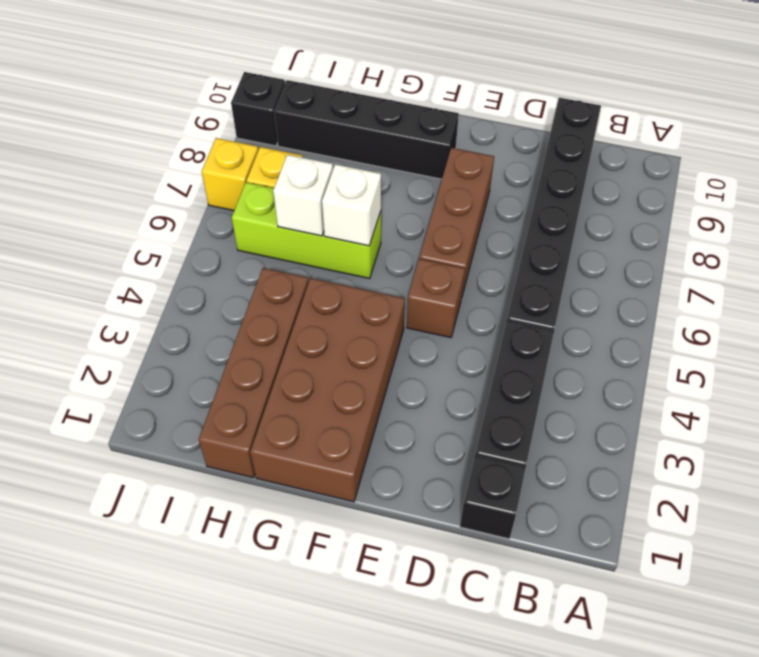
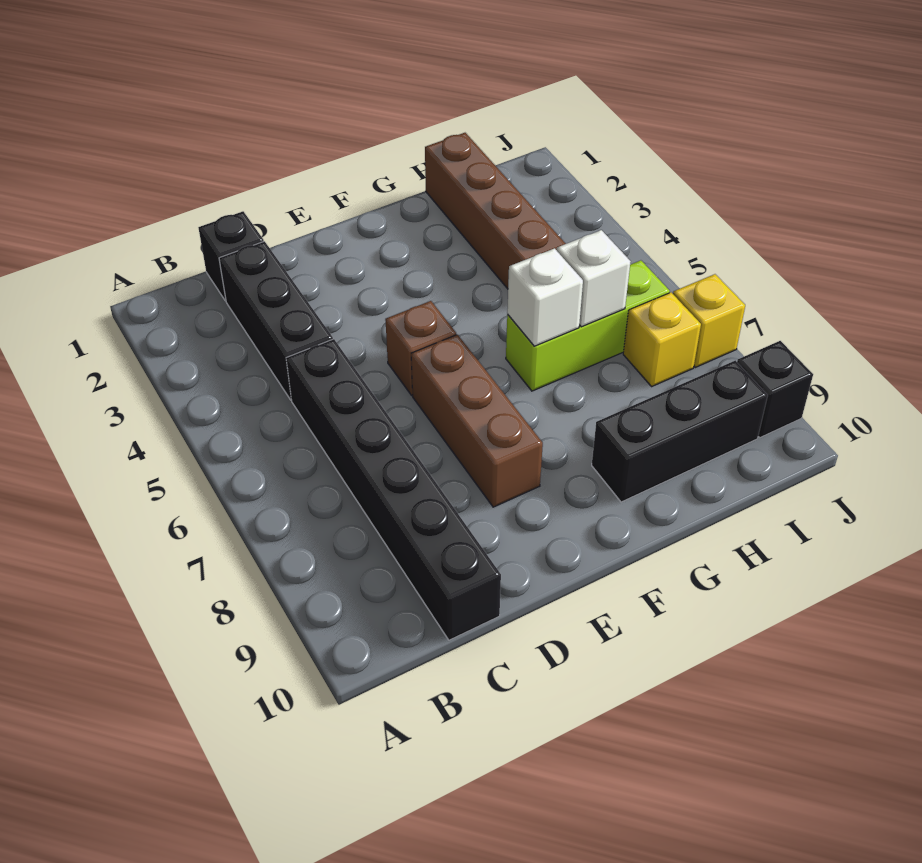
brown brick F1:G4 level 1 -> none
black brick F9:I9 level 1 -> black brick G9:I9 level 1

